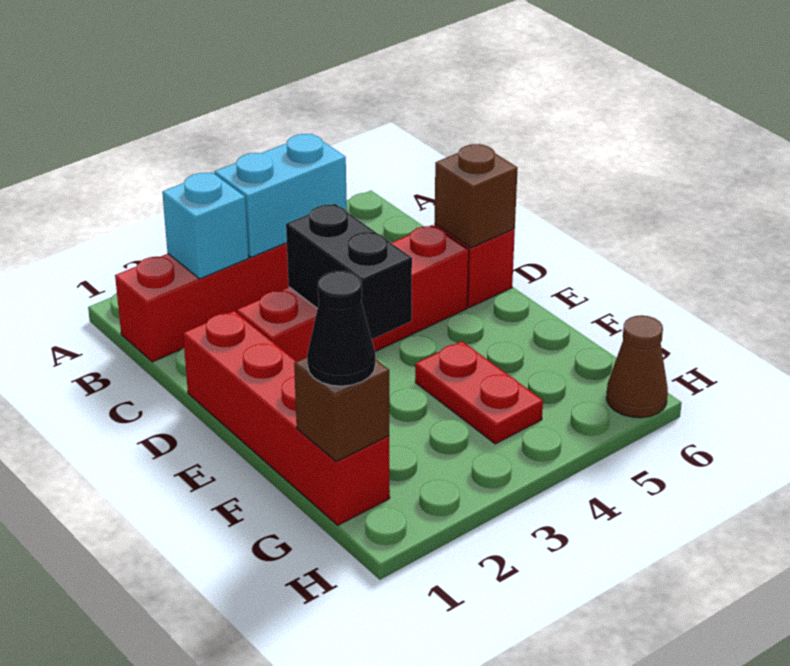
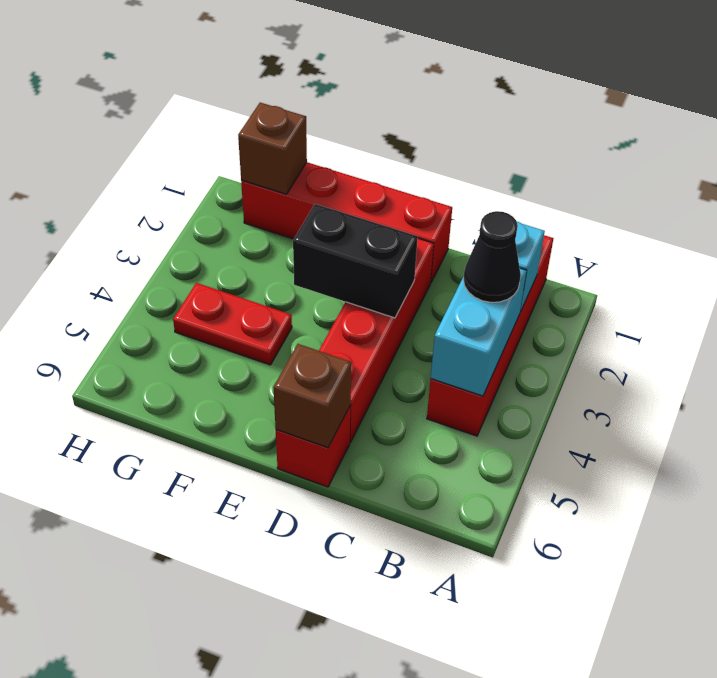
black cone G1 level 3 -> black cone B3 level 3
brown cone H6 level 1 -> none

